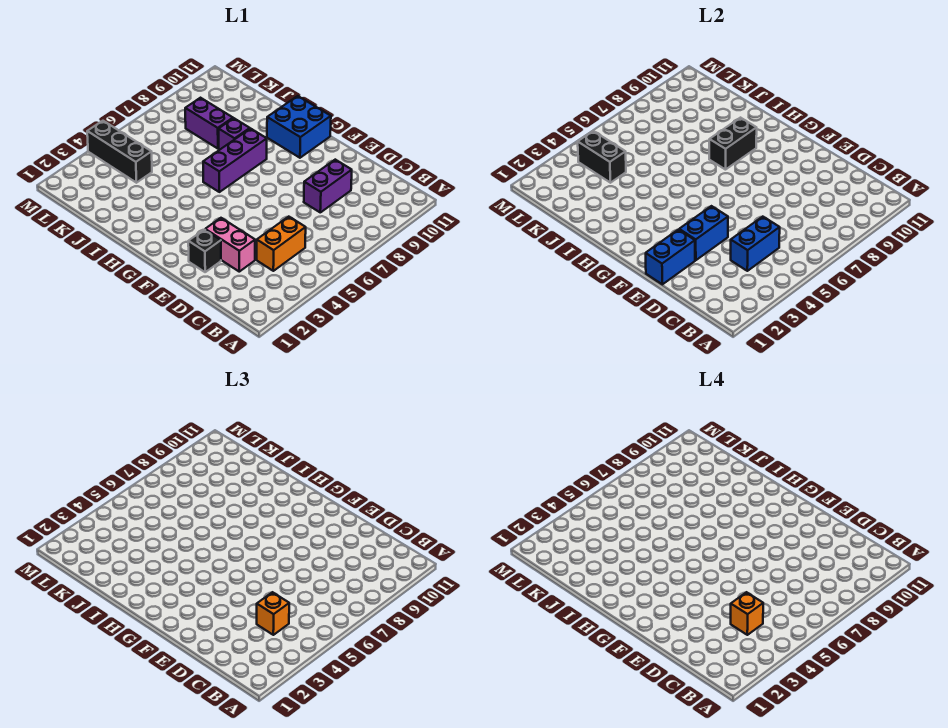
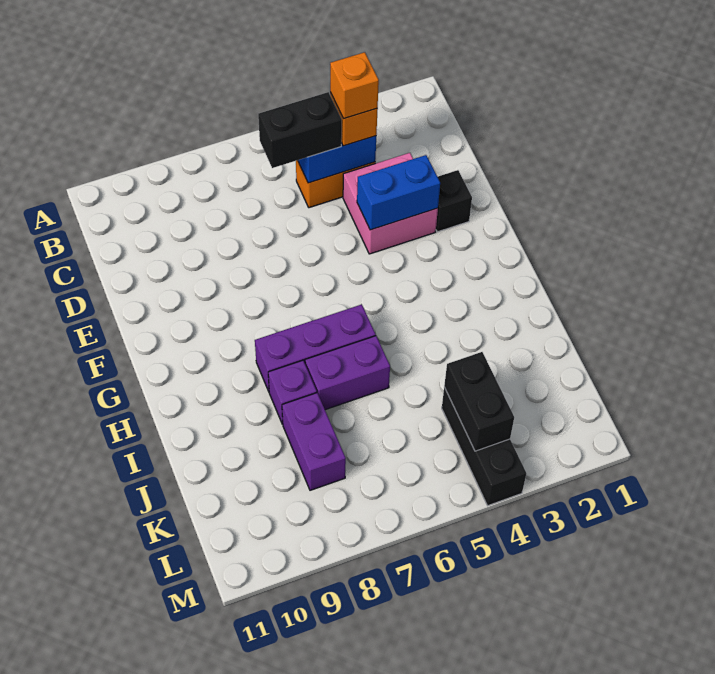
pink brick D3:E3 level 1 -> pink brick D3:E4 level 1
purple brick D8:D9 level 1 -> purple brick I6:I7 level 1
blue brick E1:E2 level 2 -> none
blue brick G10:H11 level 1 -> none
black brick H8:H9 level 2 -> black brick C5:C6 level 3

